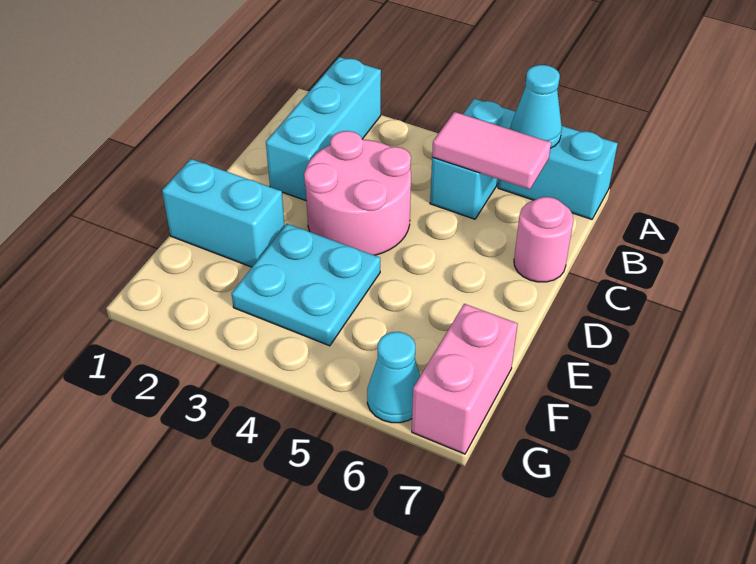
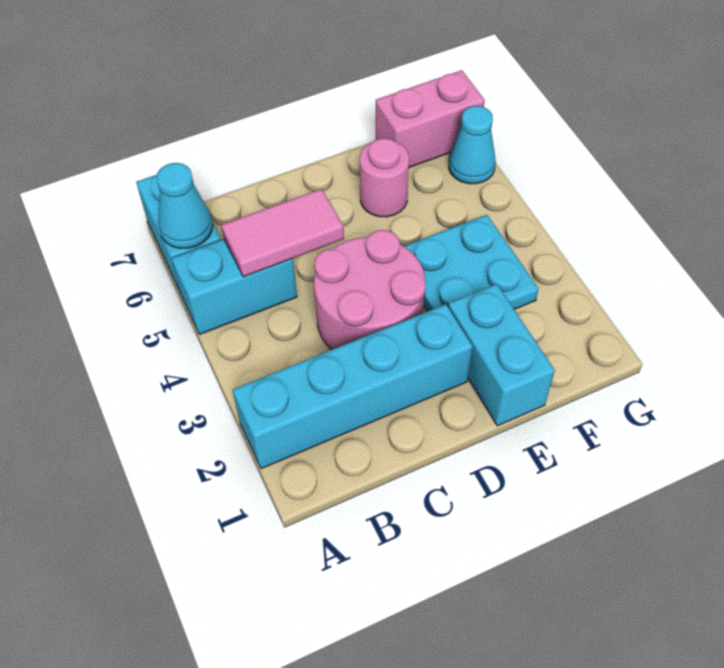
cyan brick A2:C2 level 1 -> cyan brick A2:D2 level 1
pink tile B5:B6 level 2 -> pink tile B5:C5 level 2
pink round brick C7 level 1 -> pink round brick E6 level 1

